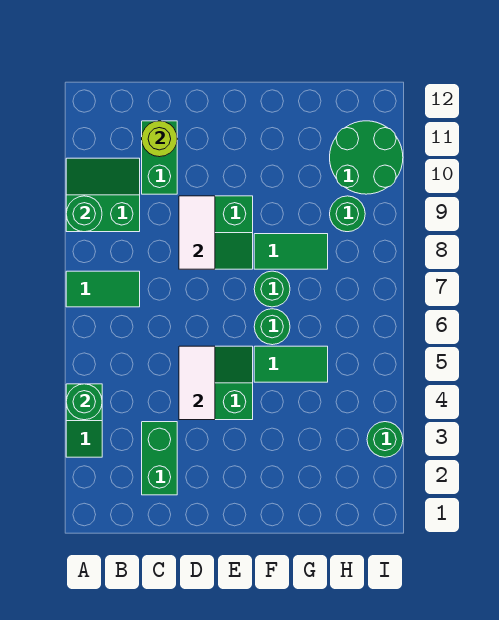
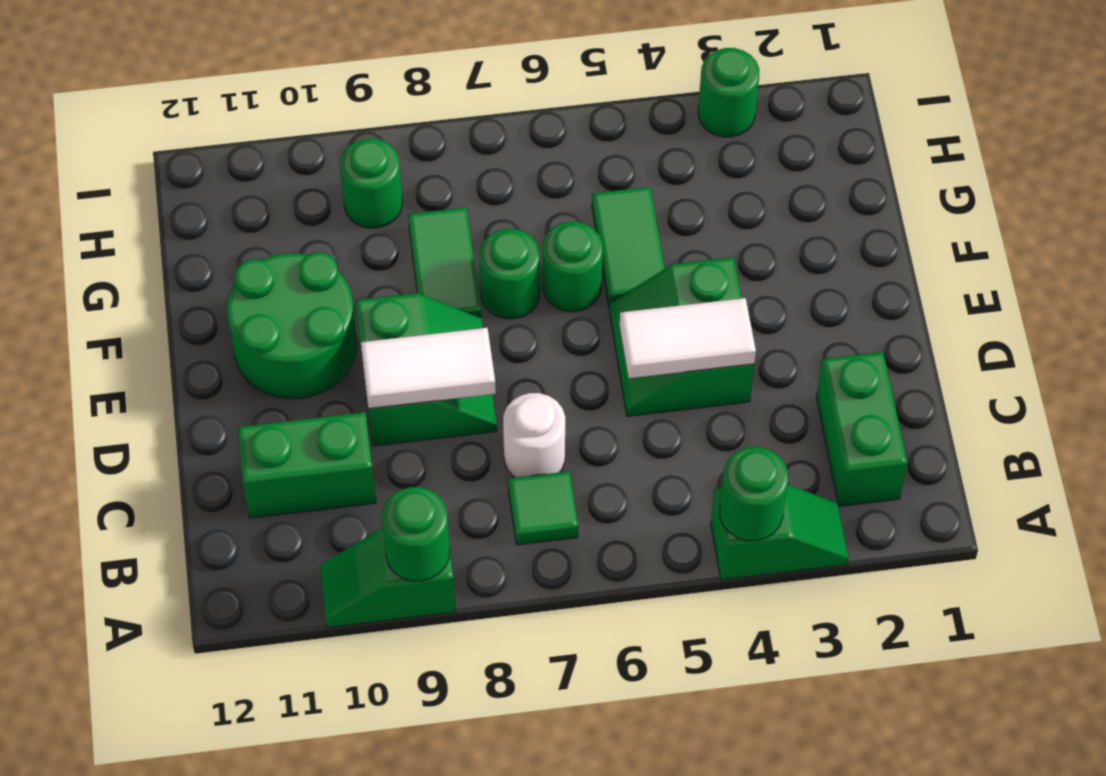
green tile A7:B7 level 1 -> green tile B7 level 1
green slope A9:B10 level 1 top 9 -> green slope A9:A10 level 1 top 9
green brick C2:C3 level 1 -> green brick B2:C2 level 1
none -> white round brick C7 level 1
lime round brick C11 level 2 -> none
green round brick H10:I11 level 1 -> green round brick E10:F11 level 1

